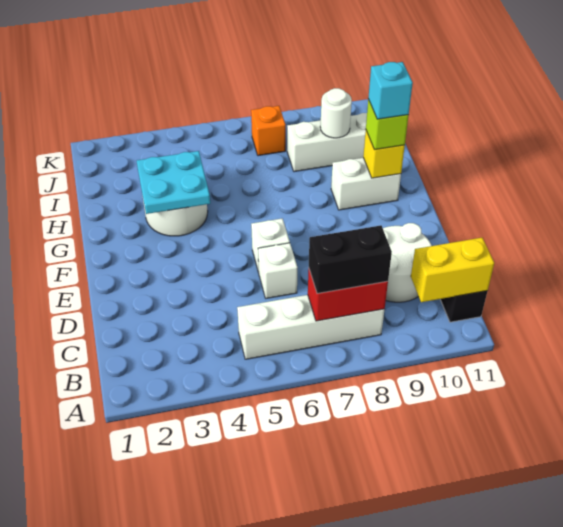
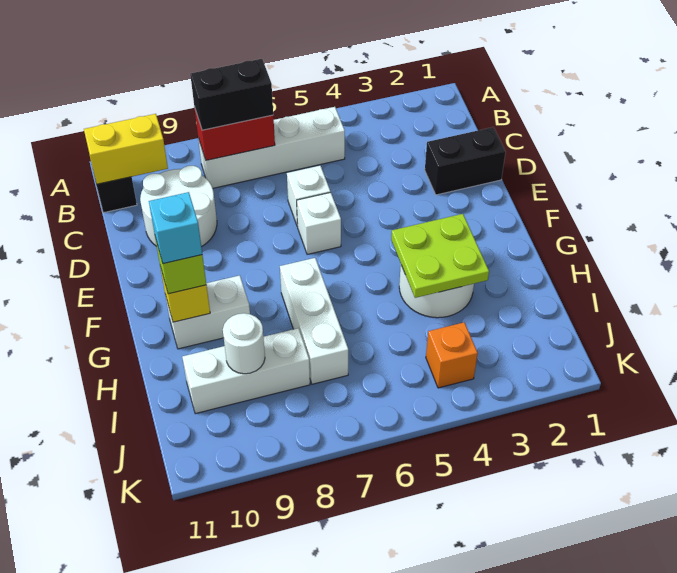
none -> black brick D1:D2 level 1
cyan plate G3:H4 level 2 -> lime plate G3:H4 level 2
none -> white brick G7:I7 level 1
orange brick J7 level 1 -> orange brick J4 level 1

